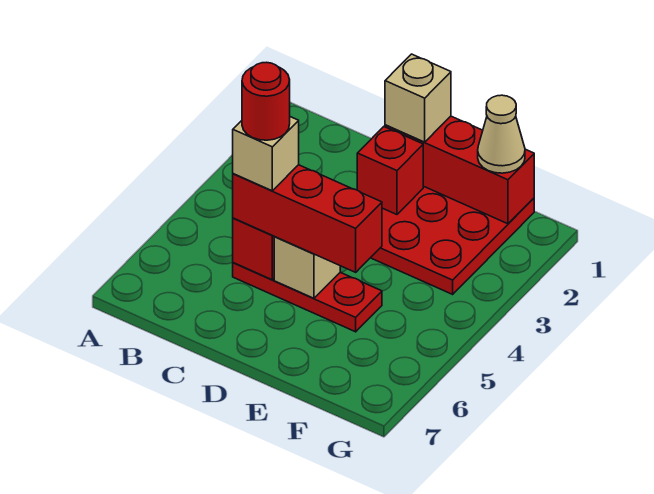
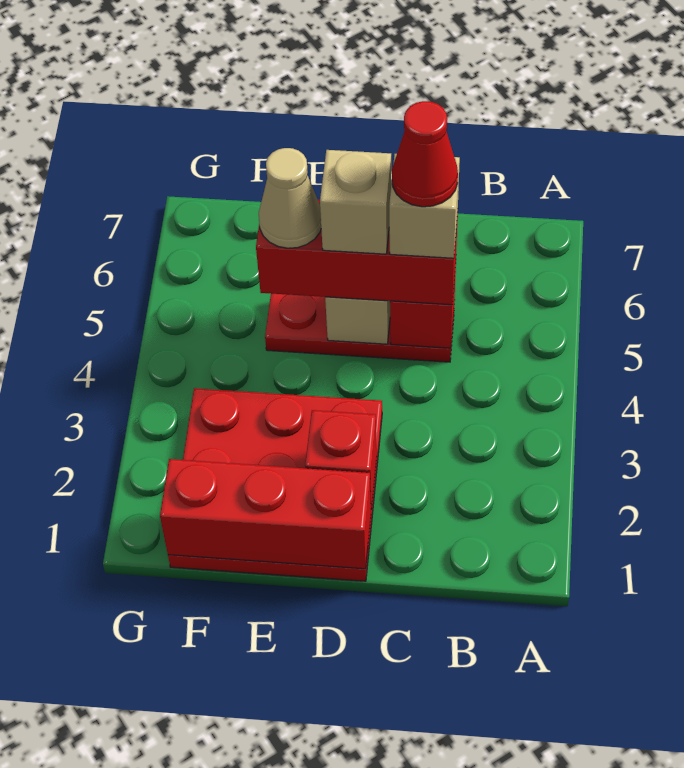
red round brick C5 level 5 -> red cone C5 level 5
tan brick D1 level 3 -> tan brick D5 level 4
tan cone F1 level 3 -> tan cone E5 level 4

